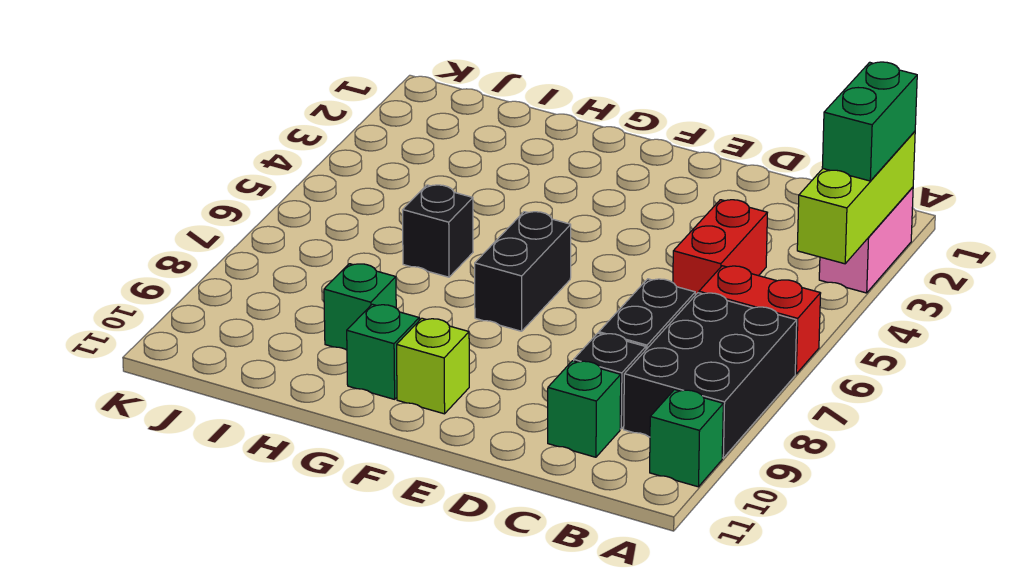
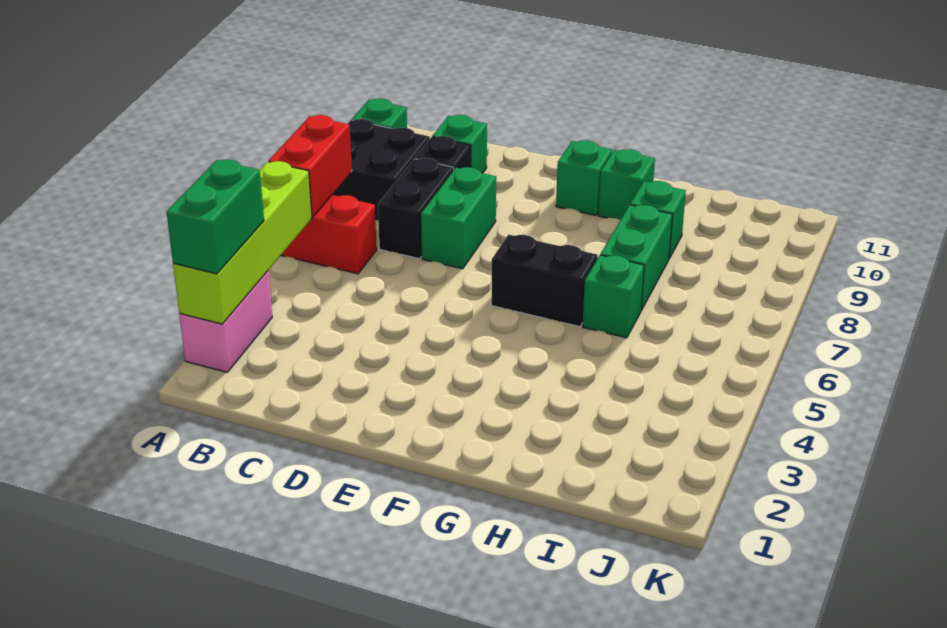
lime brick A2:A4 level 2 -> lime brick A2:A5 level 2
black brick A7:B9 level 1 -> black brick A8:B9 level 1
red brick C4:C5 level 1 -> red brick A6:A7 level 2
none -> green brick D7:D8 level 1
black brick F6:F7 level 1 -> black brick F6:G6 level 1
lime brick F10 level 1 -> green brick F10 level 1
black brick H6 level 1 -> green brick H6 level 1
none -> green brick H7:H8 level 1

